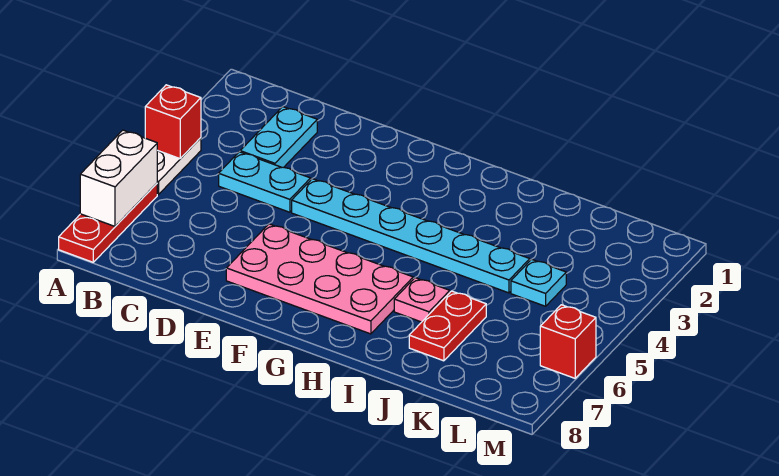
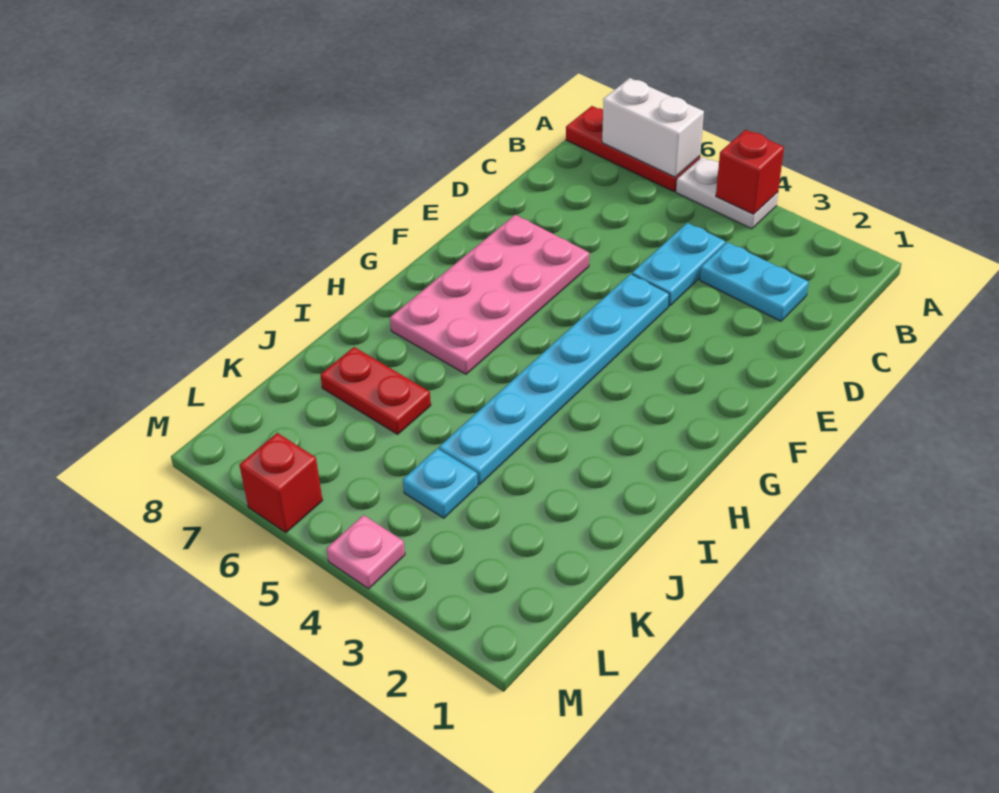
pink plate I6 level 1 -> pink plate M4 level 1

